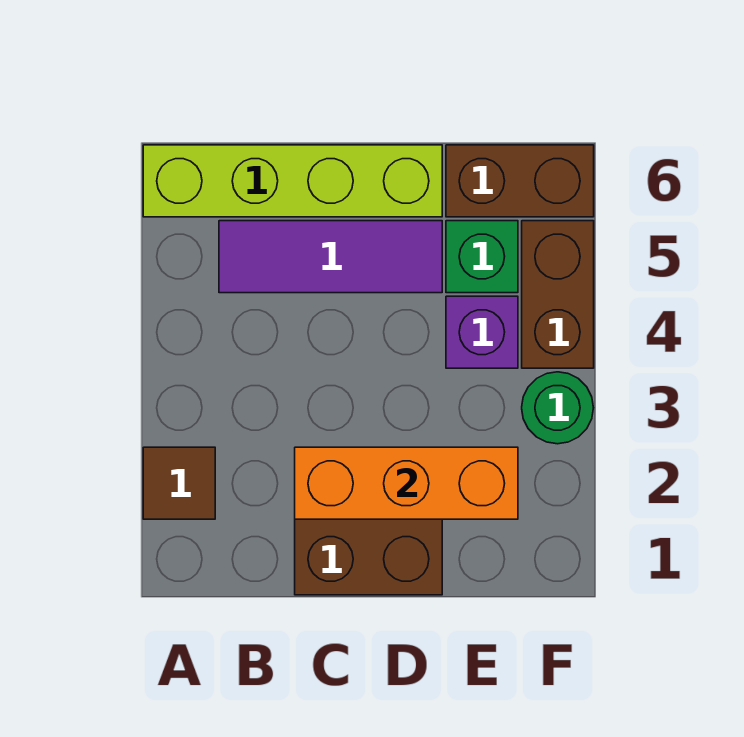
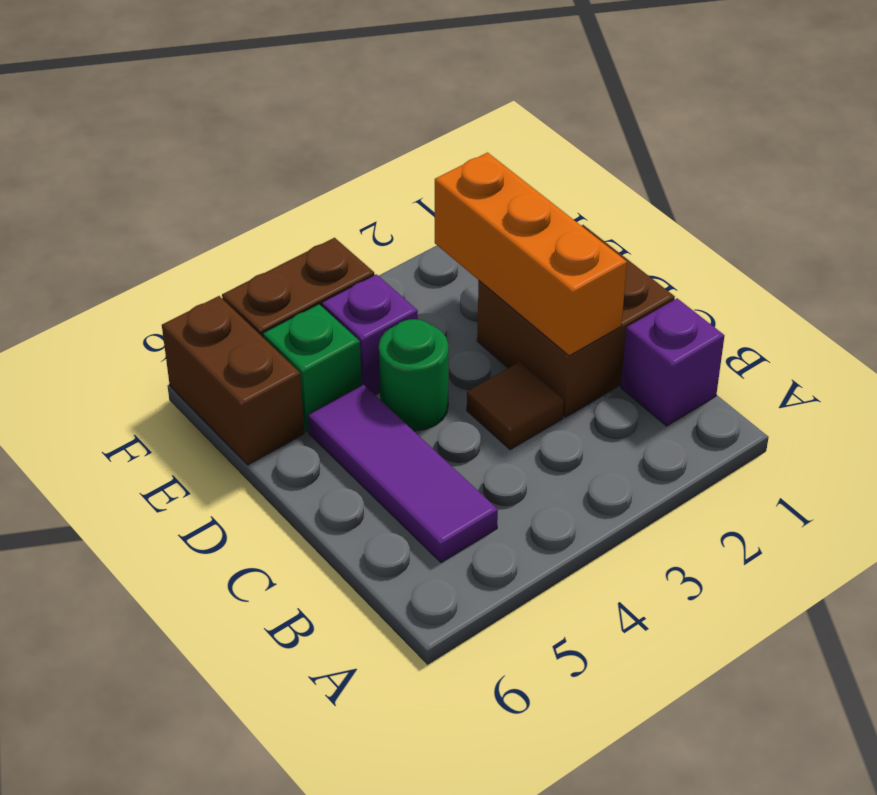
brown tile A2 level 1 -> brown tile C3 level 1
lime brick A6:D6 level 1 -> none
none -> purple brick B1 level 1
green round brick F3 level 1 -> green round brick D4 level 1

